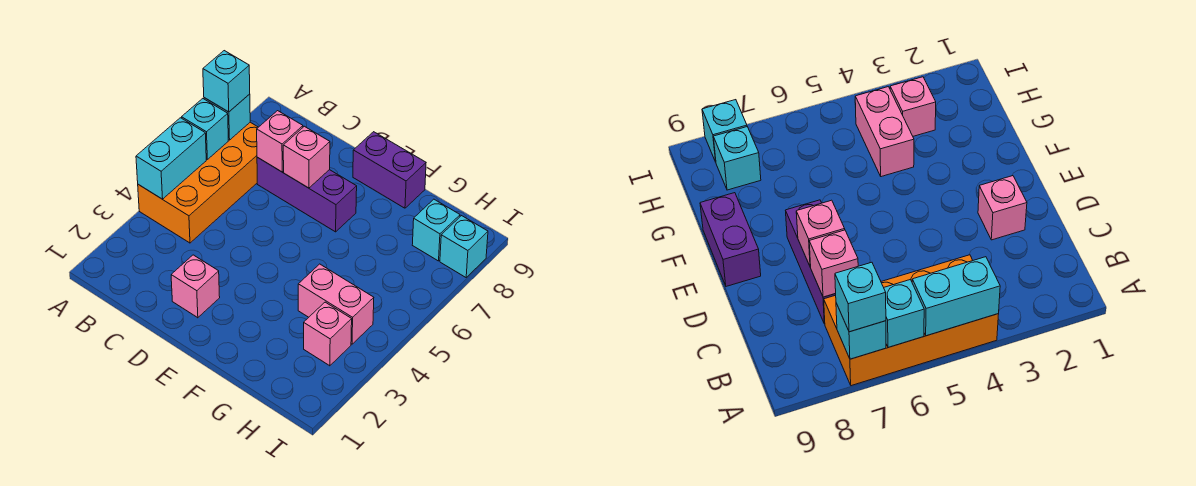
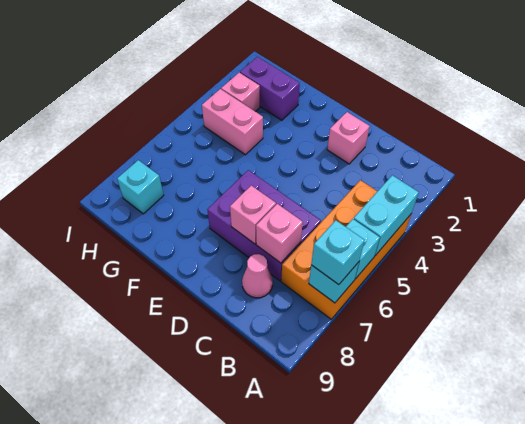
purple brick C7:E7 level 1 -> purple brick C6:E7 level 1
none -> pink cone C8 level 1
purple brick E9:F9 level 1 -> purple brick G2:H2 level 1
cyan brick I8 level 1 -> none

